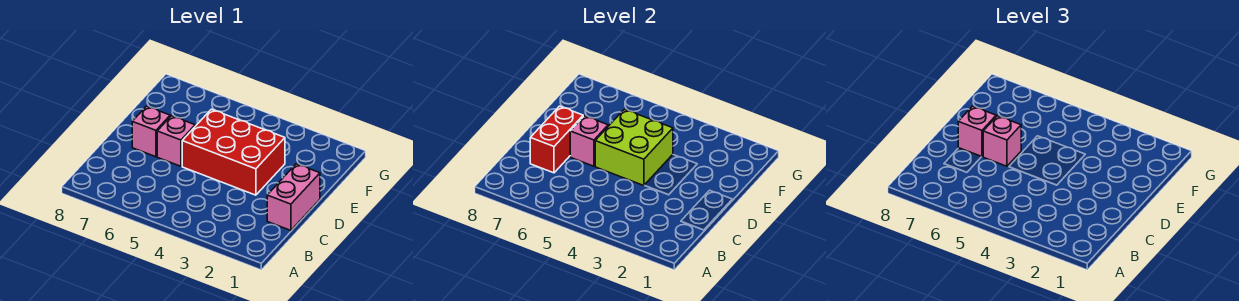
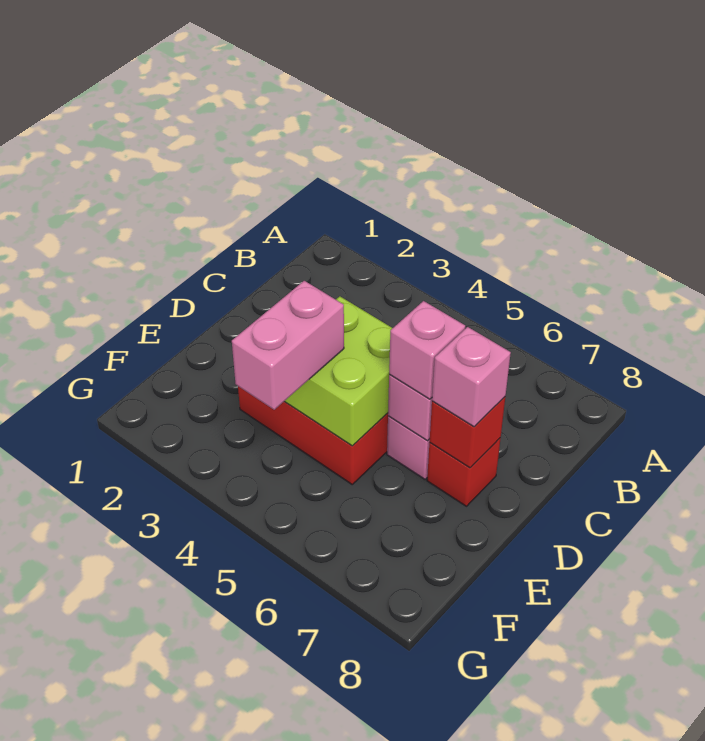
pink brick C1:D1 level 1 -> pink brick E4:F4 level 3
red brick C7:D7 level 2 -> red brick D7 level 2
pink brick D7 level 1 -> red brick D7 level 1

